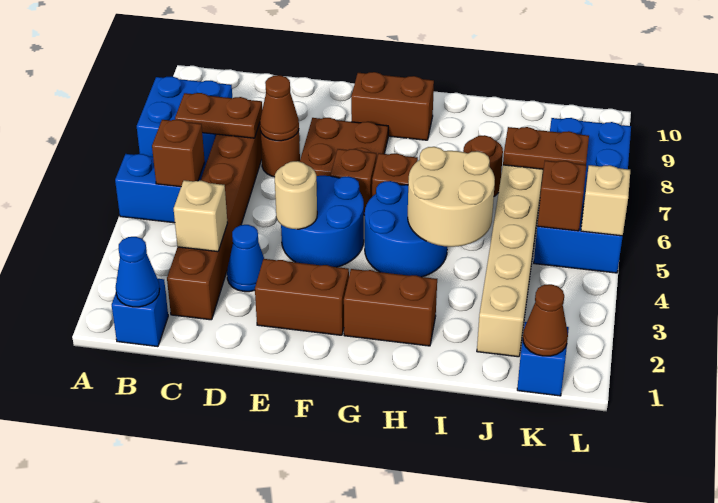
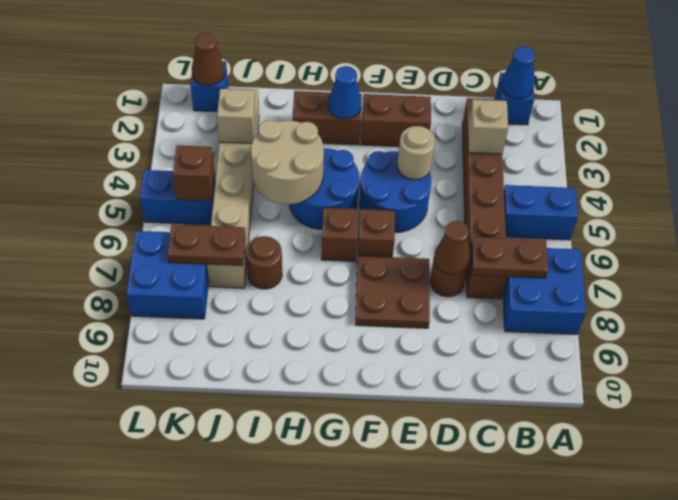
brown brick B5 level 2 -> none
blue cone D3 level 1 -> blue cone G2 level 2
brown brick F9:G9 level 1 -> none
tan brick L5 level 2 -> tan brick J3 level 2

